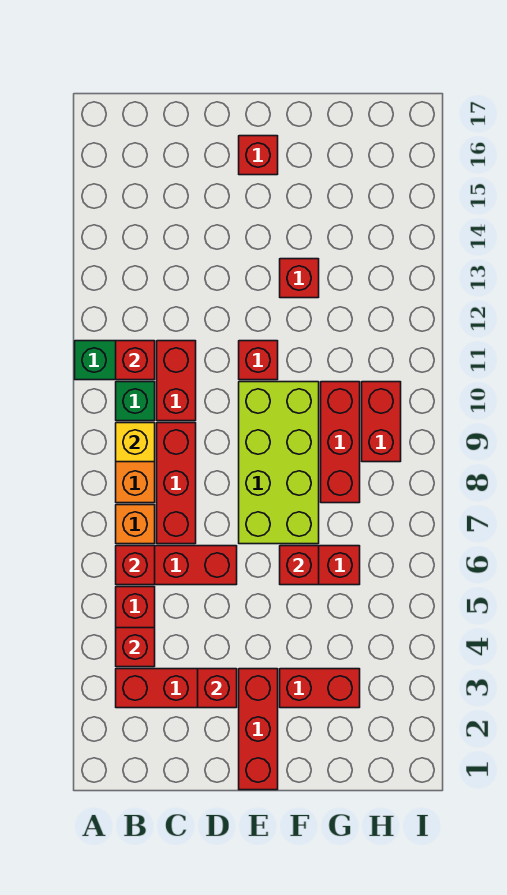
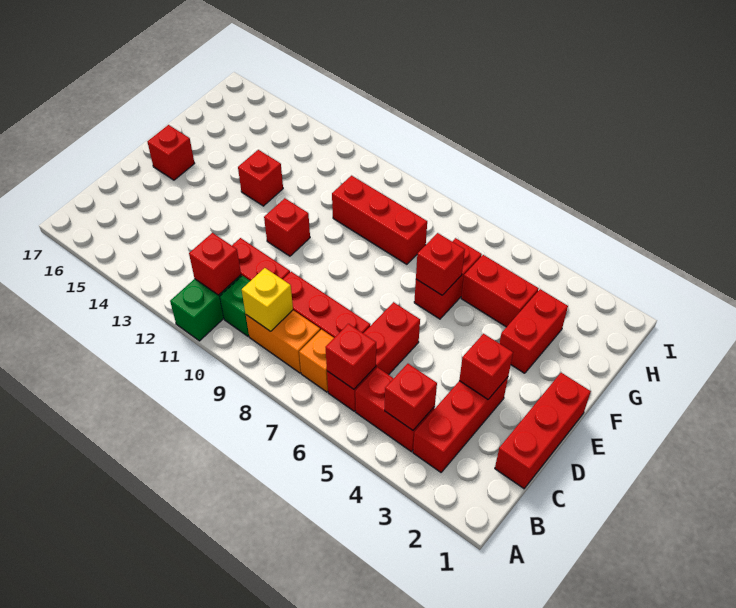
red brick E1:E3 level 1 -> red brick C1:E1 level 1
lime brick E7:F10 level 1 -> none
red brick H9:H10 level 1 -> red brick G4:G5 level 1

